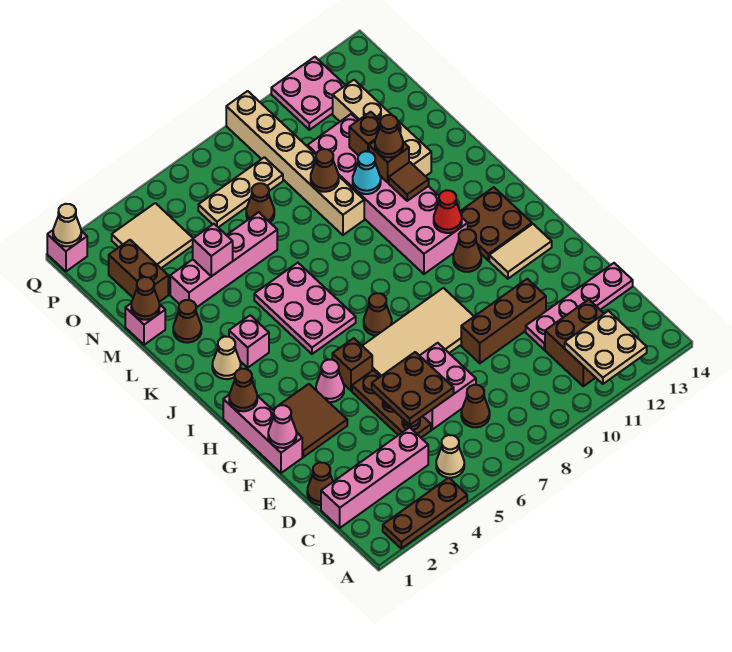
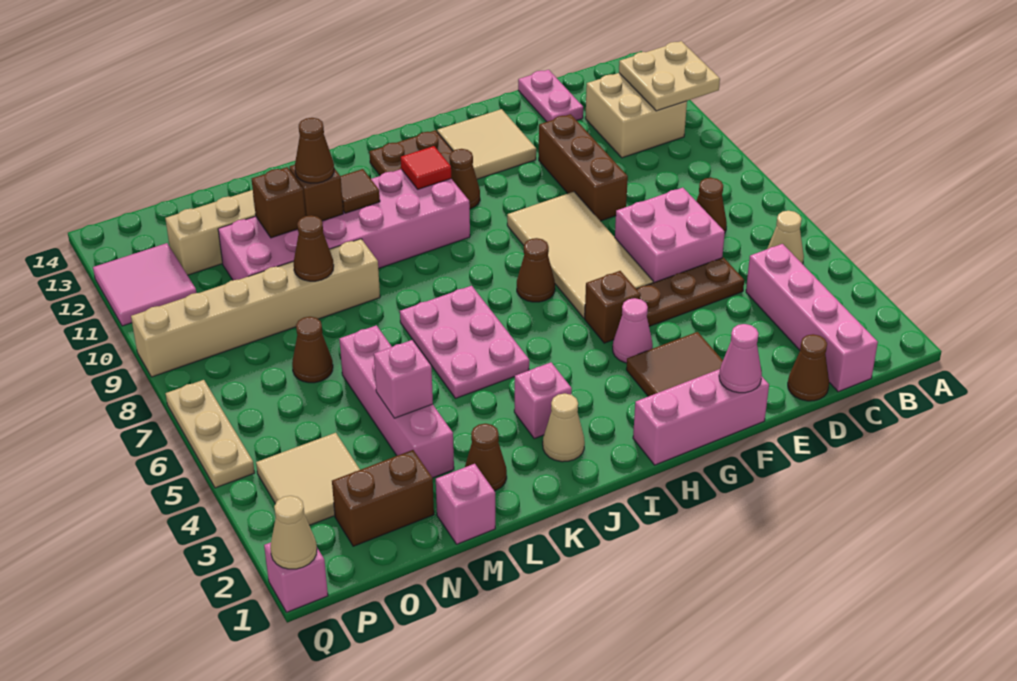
brown plate A2:A4 level 1 -> none
brown brick B11:C12 level 1 -> tan brick B11:C12 level 1
brown plate D5:E6 level 2 -> none
pink plate D11:D14 level 1 -> pink plate D13:D14 level 1
tan tile G12:G13 level 1 -> tan tile F12:G13 level 1
brown cone H1 level 2 -> none
pink plate I5:K6 level 1 -> pink plate J5:K7 level 1
red cone I11 level 2 -> red tile I11 level 2
cyan cone L10 level 2 -> none
brown cone M1 level 2 -> none
tan plate O6:O8 level 1 -> tan plate Q5:Q7 level 1
pink plate P11:Q12 level 1 -> pink tile P11:Q12 level 1

